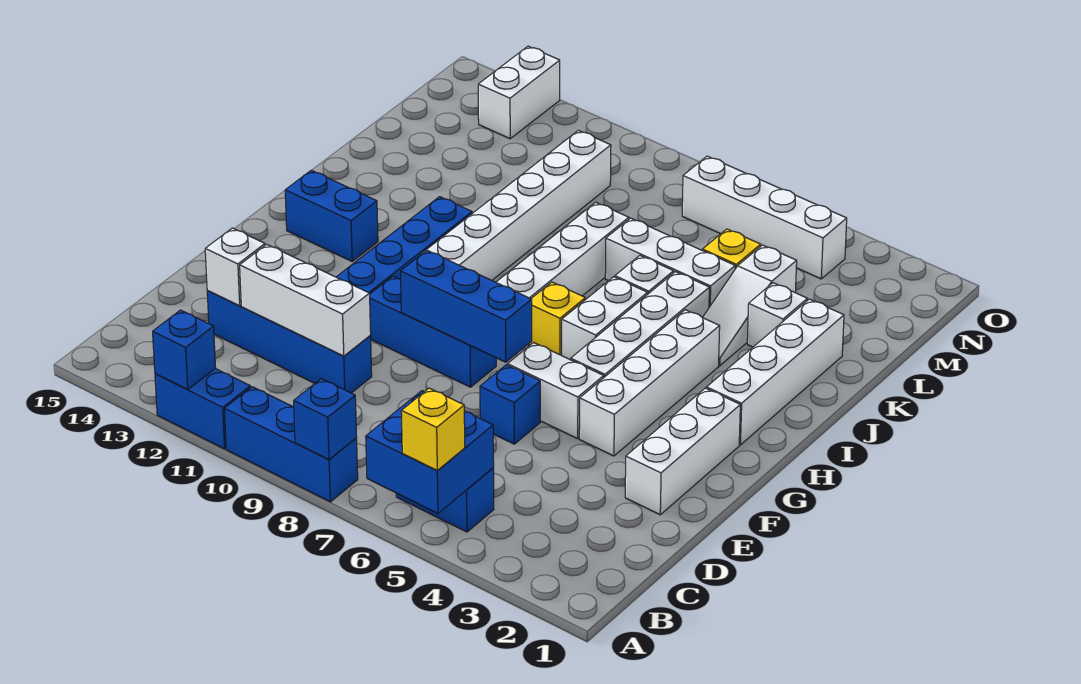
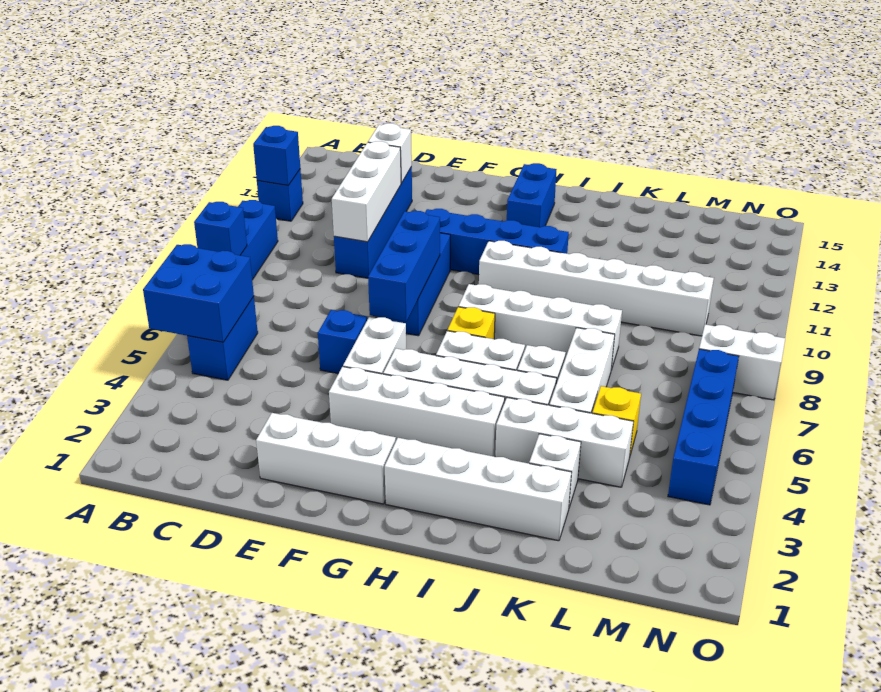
yellow brick A5 level 3 -> none
blue brick A11:A12 level 1 -> blue brick A12 level 1
white slope J4:L4 level 1 top L -> white brick J4:L4 level 1
white brick N4:N7 level 1 -> blue brick N4:N7 level 1
white brick N13:O13 level 1 -> white brick N8:O8 level 1

